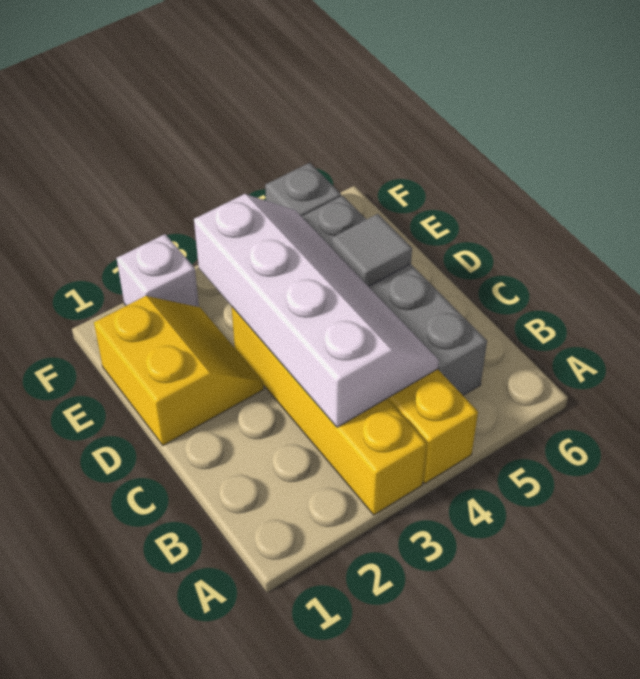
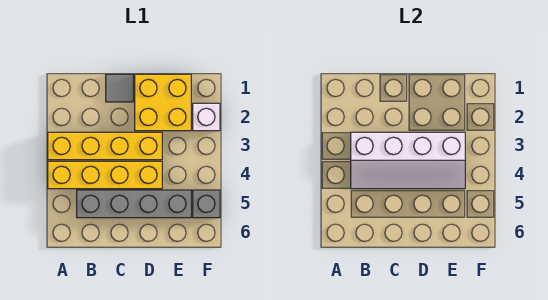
yellow slope D1:E2 level 1 top 1 -> yellow brick D1:E2 level 1
grey tile D5 level 2 -> grey tile C1 level 1

